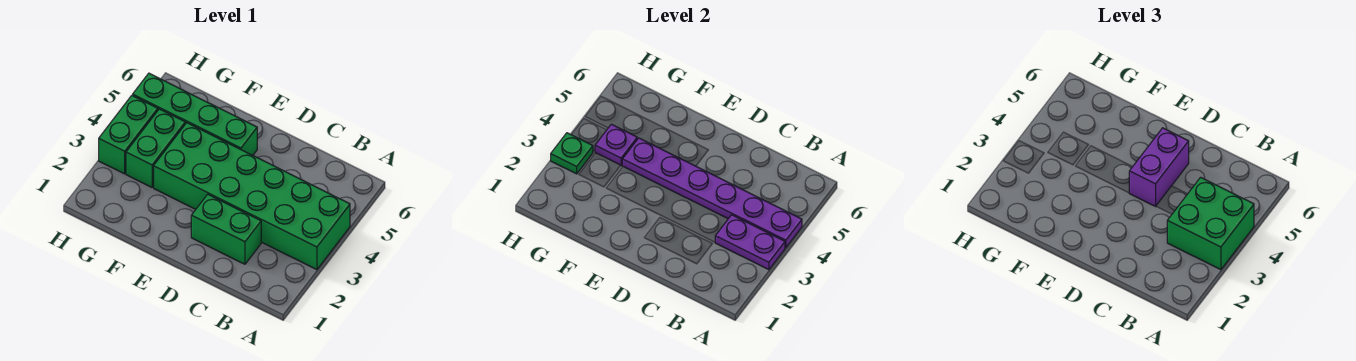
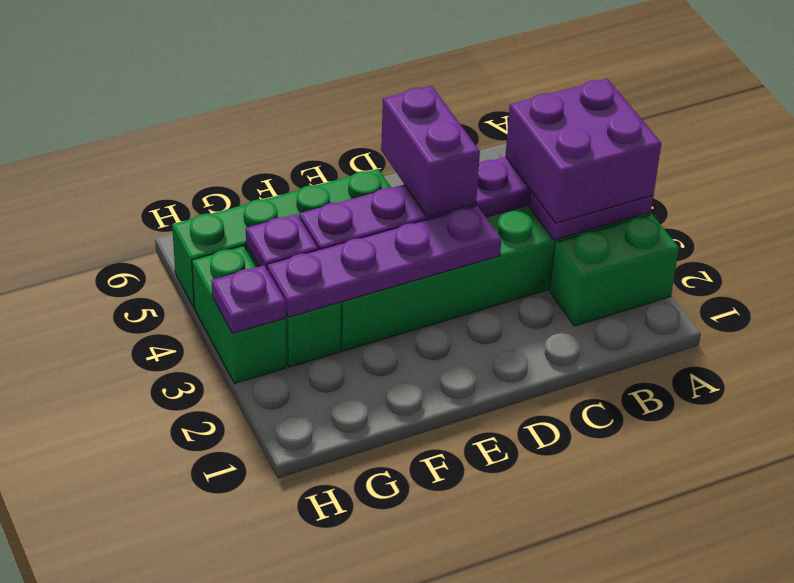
green brick A3:B4 level 3 -> purple brick A3:B4 level 3
green brick C2:D2 level 1 -> green brick A2:B2 level 1
none -> purple plate D3:G3 level 2
green plate H3 level 2 -> purple plate H3 level 2

